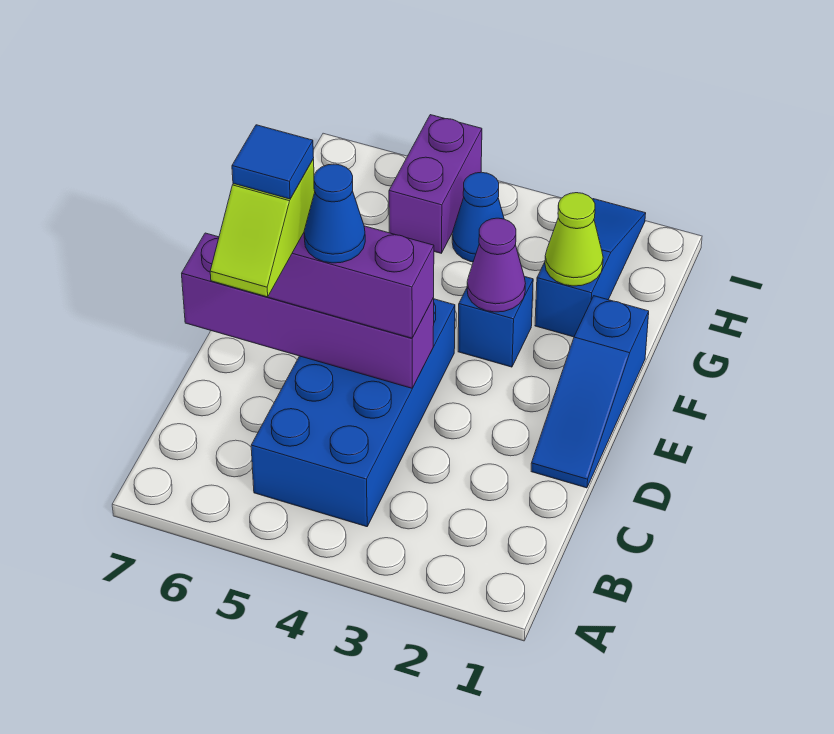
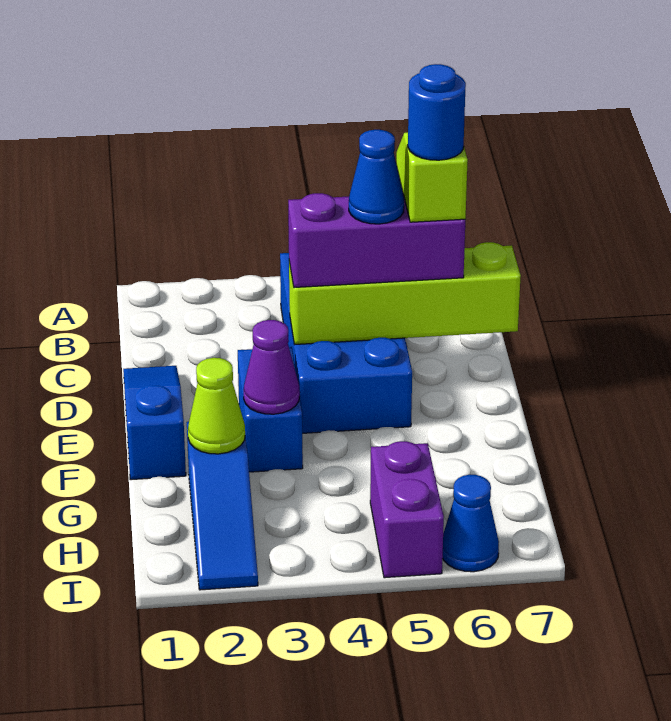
purple brick D4:D7 level 2 -> lime brick D4:D7 level 2
blue tile D6 level 5 -> blue round brick D6 level 5
blue brick F3 level 1 -> blue brick E3:F3 level 1
blue cone H4 level 1 -> blue cone I6 level 1

